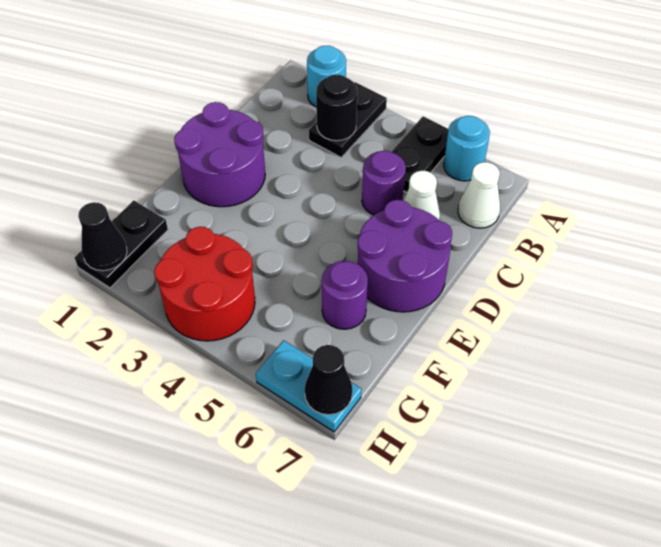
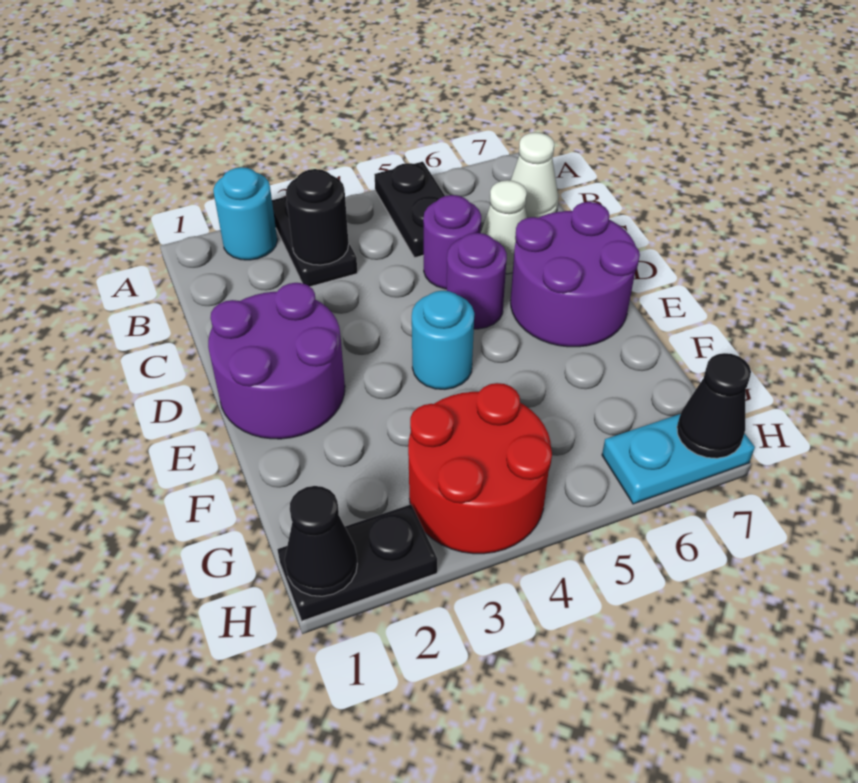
cyan round brick A6 level 1 -> cyan round brick E4 level 1
purple round brick F6 level 1 -> purple round brick D5 level 1
black plate G1:H1 level 1 -> black plate H1:H2 level 1

